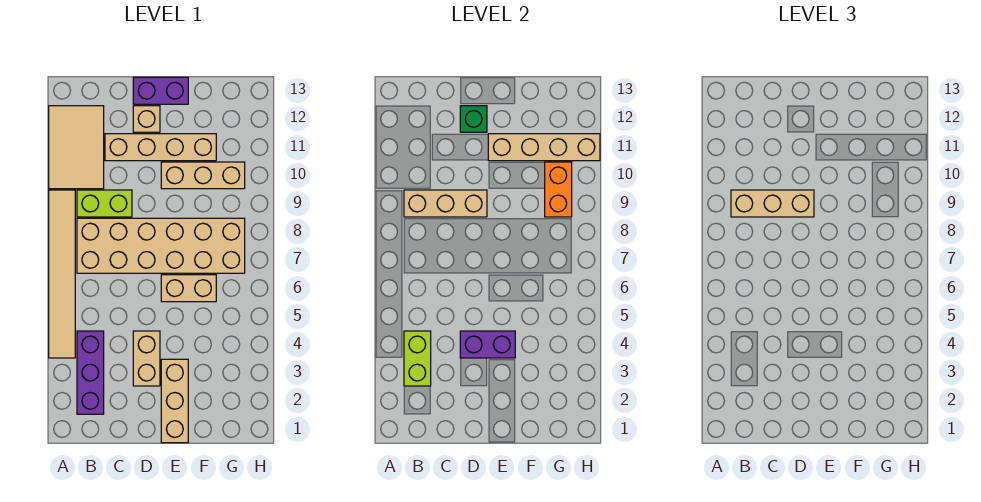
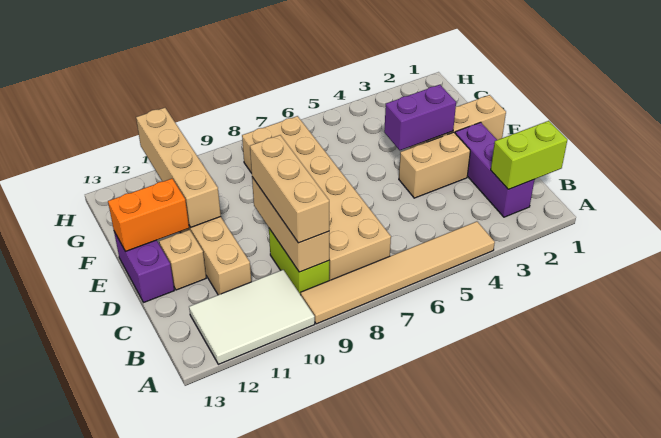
tan tile A10:B12 level 1 -> white tile A10:B12 level 1
purple brick B2:B4 level 1 -> purple brick B2:D2 level 1
lime brick B3:B4 level 2 -> lime brick B1:B2 level 2
purple brick D4:E4 level 2 -> purple brick E3:E4 level 2
green brick D12 level 2 -> none
tan brick E6:F6 level 1 -> none
tan brick E10:G10 level 1 -> none
orange brick G9:G10 level 2 -> orange brick E12:E13 level 2

